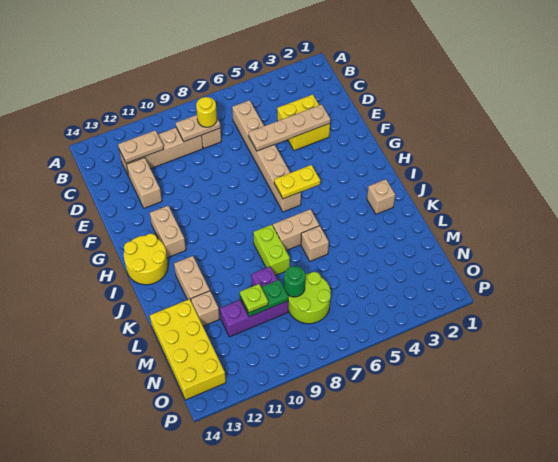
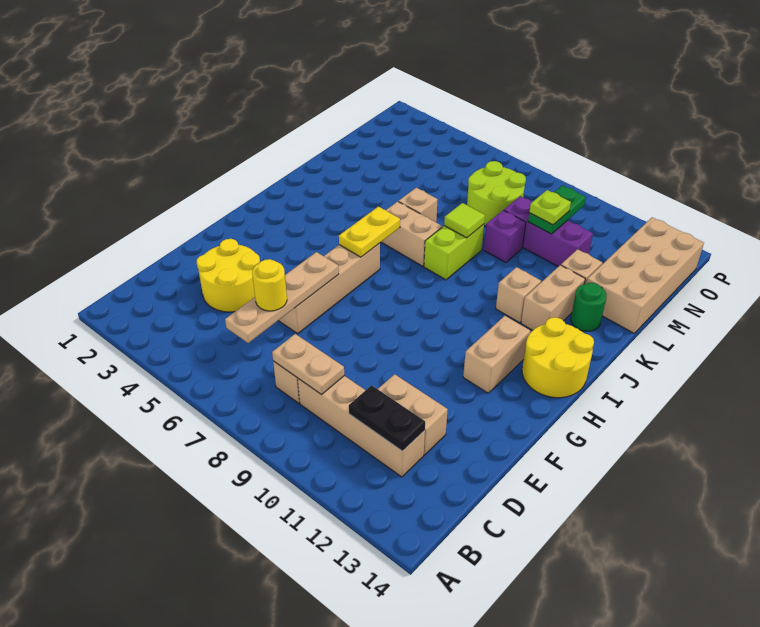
tan brick C6:H6 level 1 -> tan brick E6:H6 level 1
yellow round brick C8 level 3 -> yellow round brick D6 level 3
tan plate C11:C12 level 2 -> black plate C11:C12 level 2
yellow brick D3:E4 level 1 -> yellow round brick D3:E4 level 1
tan brick D12:E12 level 1 -> tan brick D11:D12 level 1
tan plate E3:E6 level 2 -> tan plate C6:F6 level 2
yellow plate H5:H6 level 2 -> yellow plate H6:I6 level 2
tan brick J2 level 1 -> tan brick J11 level 1
none -> lime tile K8 level 2
yellow brick L13:O14 level 1 -> tan brick L13:O14 level 1
green round brick M8 level 2 -> green round brick K13 level 1
green plate M9:M10 level 2 -> green plate M10:N10 level 2

